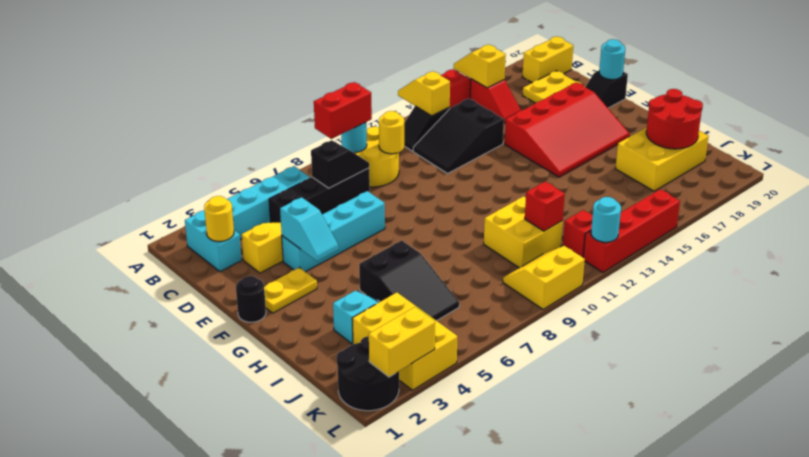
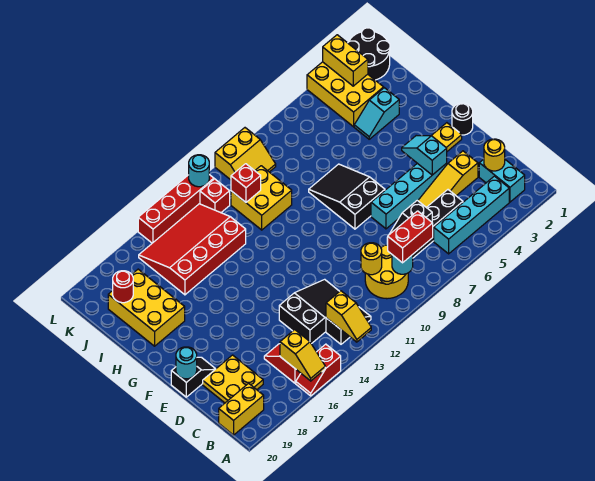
red slope E15:G18 level 1 top E -> red slope I13:K16 level 1 top I
black slope H5:J6 level 1 top H -> black slope F7:H8 level 1 top F
yellow brick I17:J19 level 1 -> yellow brick H18:J19 level 1
red round brick I18:J19 level 2 -> red round brick J19 level 2
yellow brick L2:L3 level 2 -> yellow brick K3:L3 level 2

